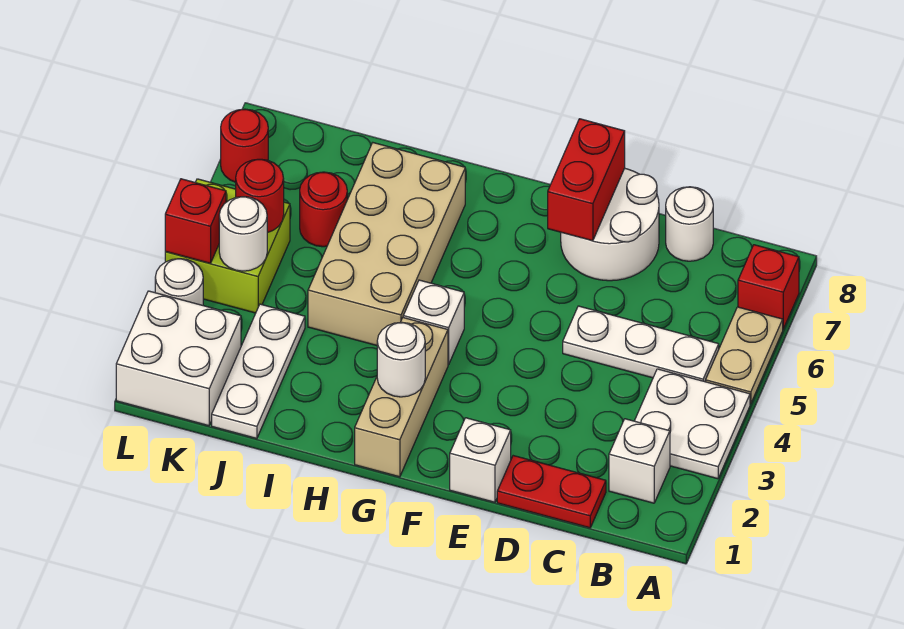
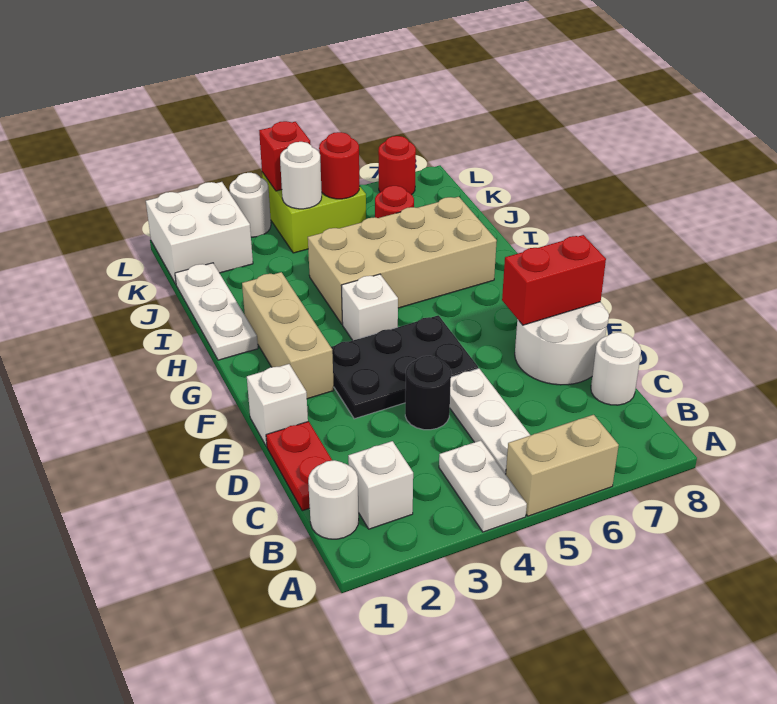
white plate A3:B4 level 1 -> white plate A4:B4 level 1
tan plate A5:A6 level 1 -> tan brick A5:A6 level 1
red brick A7 level 1 -> none
none -> black round brick D4 level 1
none -> black plate E3:F5 level 1
tan brick G1:G3 level 1 -> tan brick F2:H2 level 1
white round brick G2 level 2 -> white round brick B1 level 1
white plate J1:J3 level 1 -> white plate H1:J1 level 1

